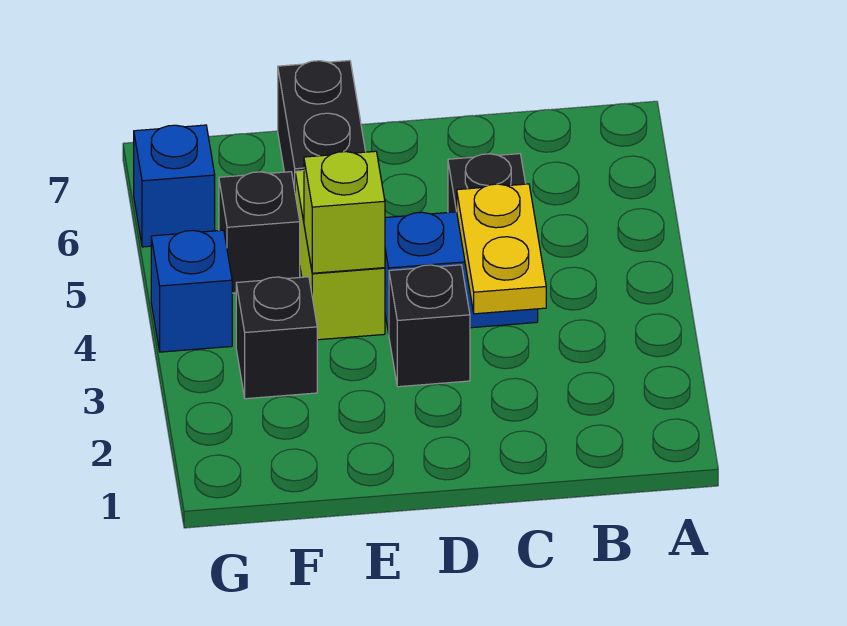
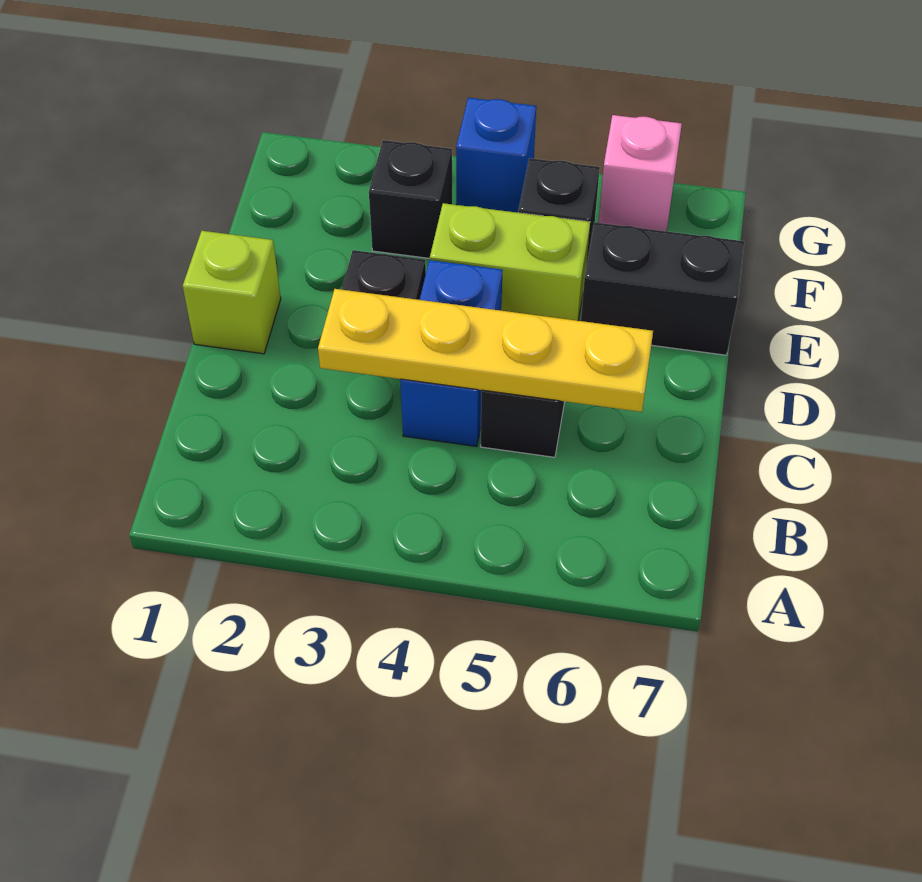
yellow plate C3:C4 level 2 -> yellow plate C3:C6 level 2
lime brick E4 level 2 -> lime brick D1 level 1
blue brick G6 level 1 -> pink brick G6 level 1

